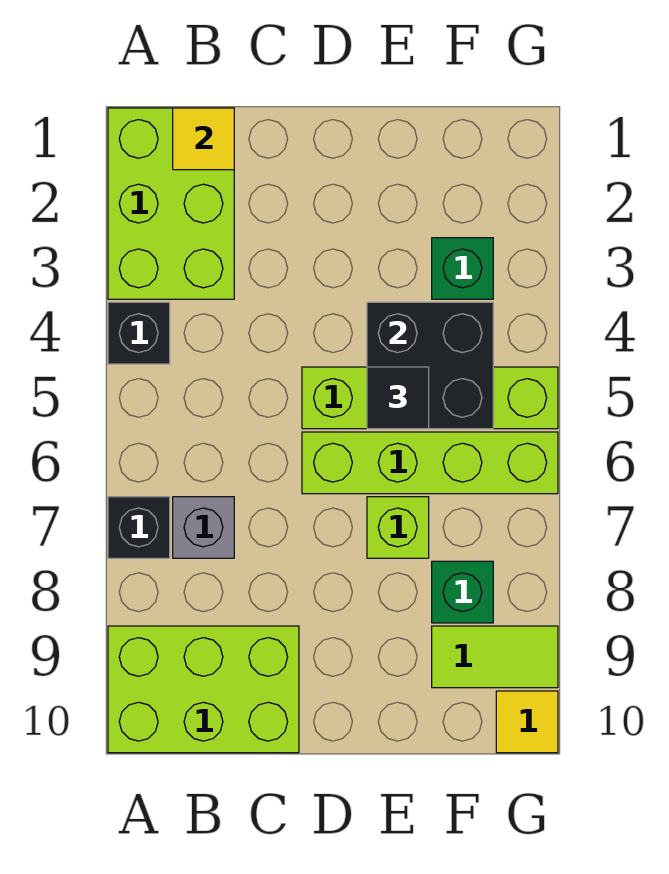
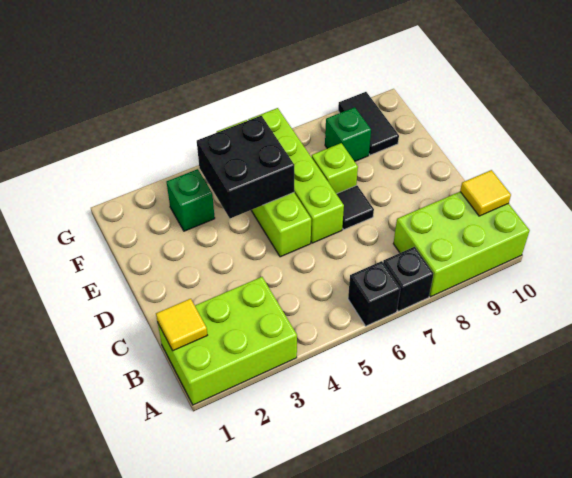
black brick A4 level 1 -> black brick A6 level 1
lime brick A9:C10 level 1 -> lime brick A8:B10 level 1
grey brick B7 level 1 -> none
black tile E5 level 3 -> black tile D7 level 1
lime tile F9:G9 level 1 -> black tile F9:G9 level 1
yellow tile G10 level 1 -> yellow tile B10 level 2

